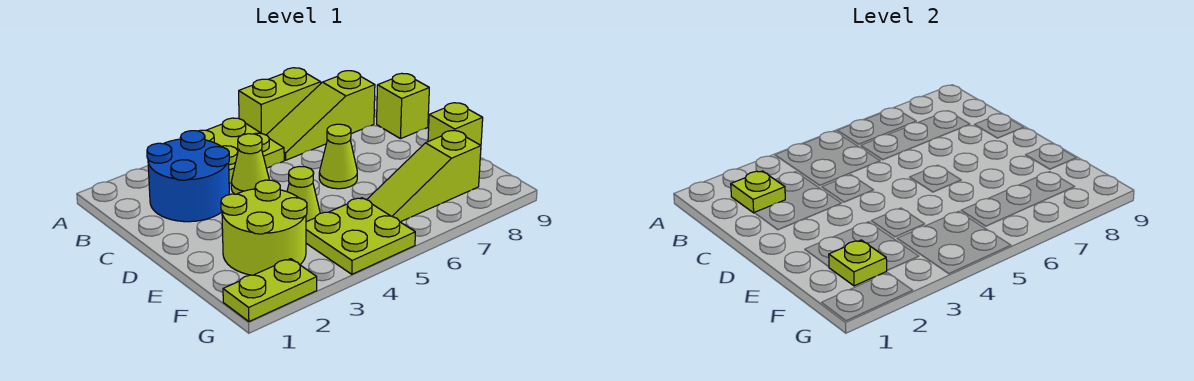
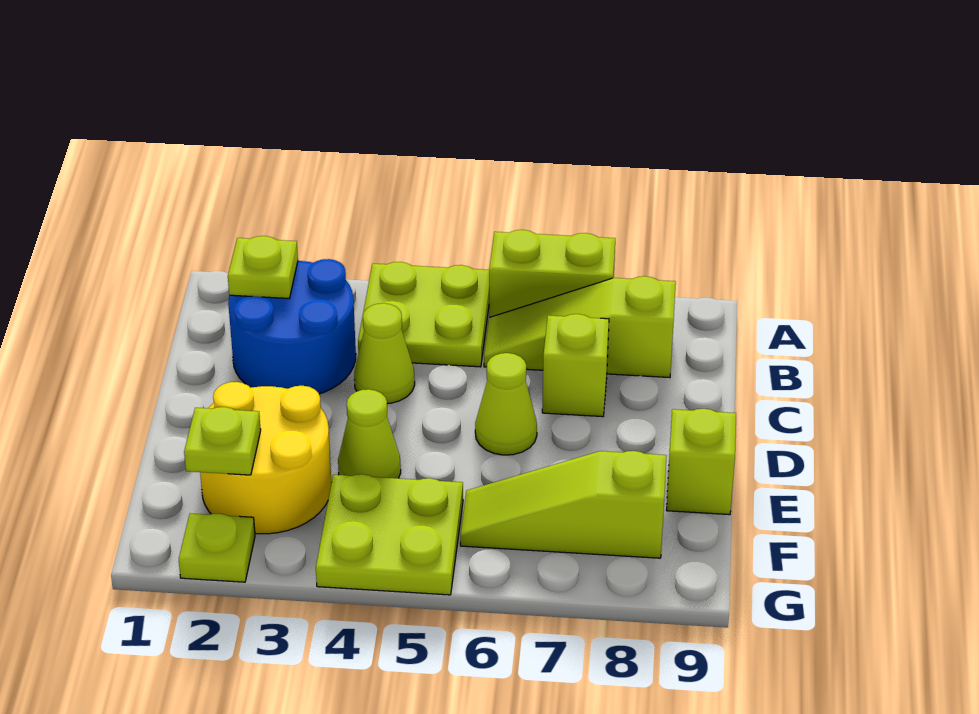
lime brick C9 level 1 -> lime brick C7 level 1
lime round brick E2:F3 level 1 -> yellow round brick E2:F3 level 1
lime plate G1:G2 level 1 -> lime plate G2 level 1

